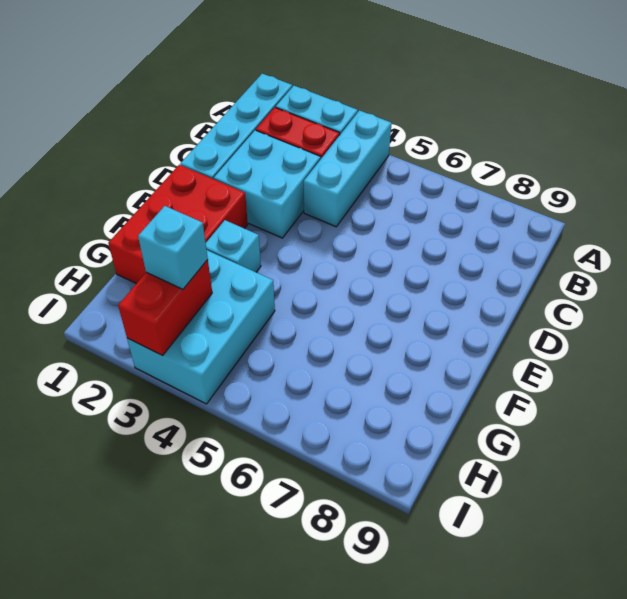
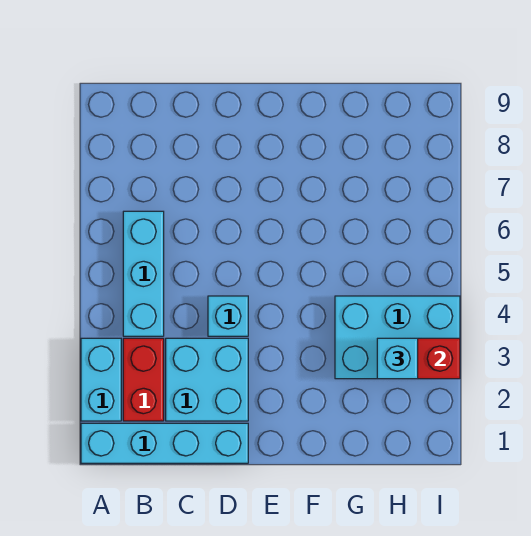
cyan brick A4:C4 level 1 -> cyan brick B4:B6 level 1
red brick E1:G2 level 1 -> none
cyan brick F3 level 1 -> cyan brick D4 level 1

